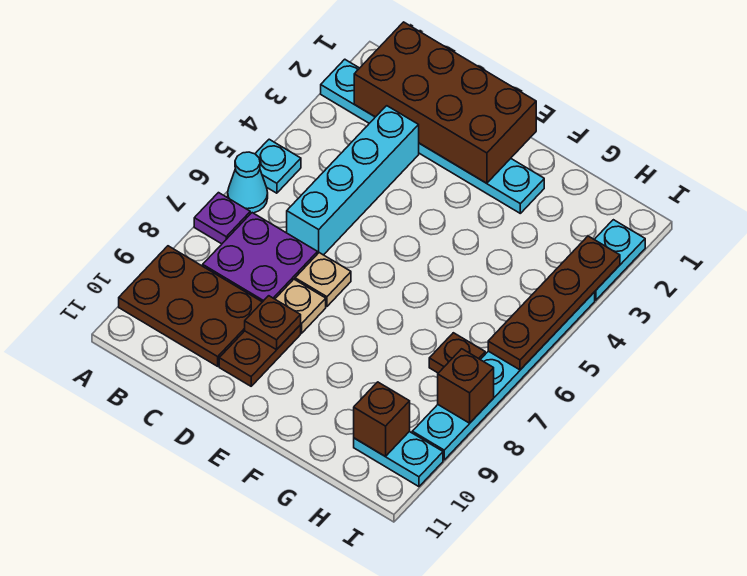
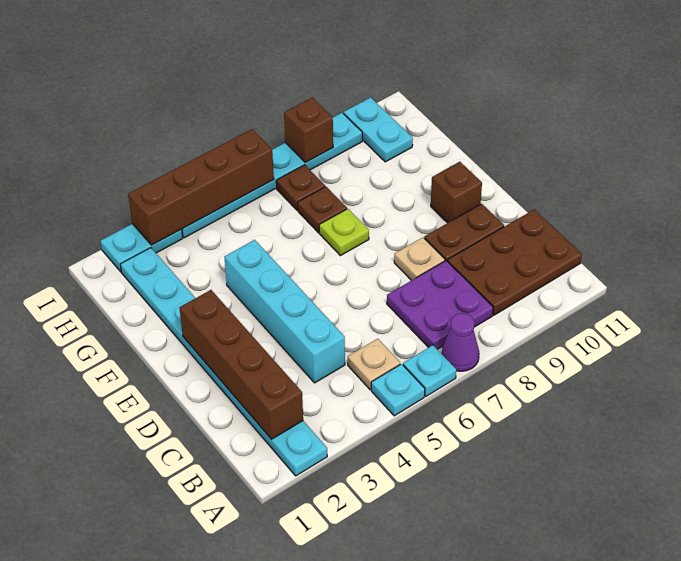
cyan plate A2:F2 level 1 -> cyan plate A2:H2 level 1
cyan cone A6 level 1 -> cyan plate A6 level 1
purple plate A7 level 1 -> purple cone A7 level 1
brown plate A9:C10 level 1 -> brown plate B9:C11 level 1
brown brick B1:E2 level 2 -> brown brick B2:E2 level 2
cyan brick C3:C6 level 1 -> cyan brick C4:F4 level 1
tan plate D7 level 1 -> tan plate B5 level 1
brown plate D9 level 2 -> brown plate G7 level 1
none -> lime plate F7 level 1
brown brick H10 level 2 -> brown brick E10 level 1
brown plate I3:I6 level 2 -> brown brick I3:I6 level 2

